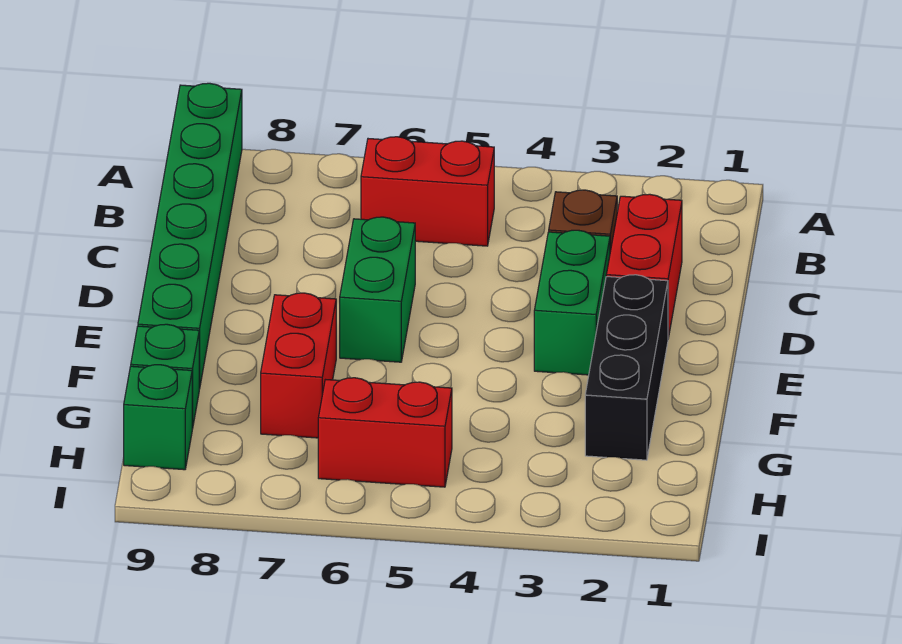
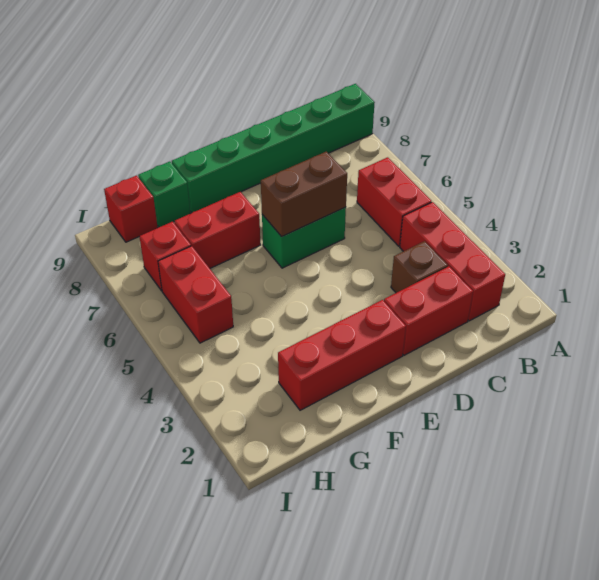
none -> red brick B2:B4 level 1
green brick D3:E3 level 1 -> none
none -> brown brick D6:E6 level 2
black brick E2:G2 level 1 -> red brick E2:G2 level 1
none -> red brick H7 level 1
green brick H9 level 1 -> red brick H9 level 1

